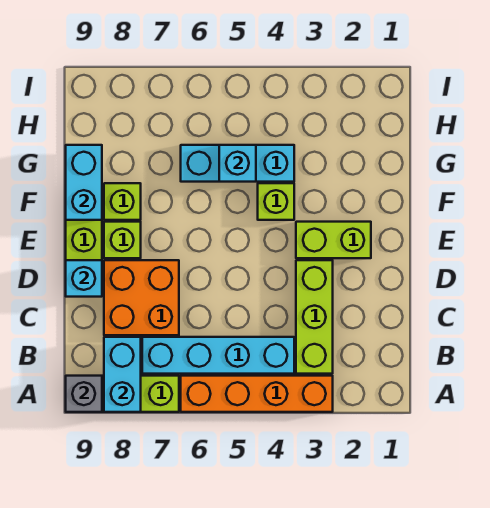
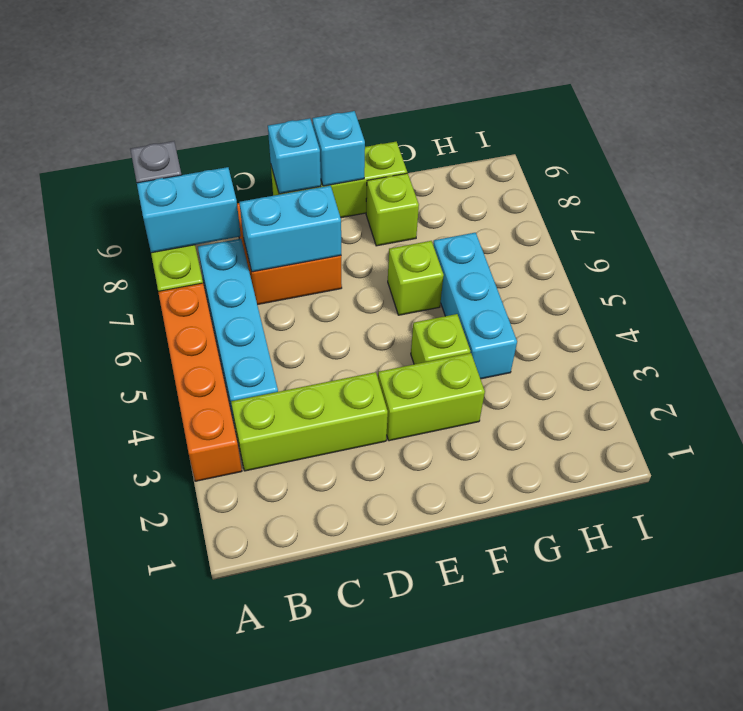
lime brick E2:E3 level 1 -> lime brick E3:F3 level 1
lime brick E8 level 1 -> lime brick F6 level 1
cyan brick F9:G9 level 2 -> cyan brick C7:D7 level 2
cyan brick G5 level 2 -> cyan brick E9 level 2

